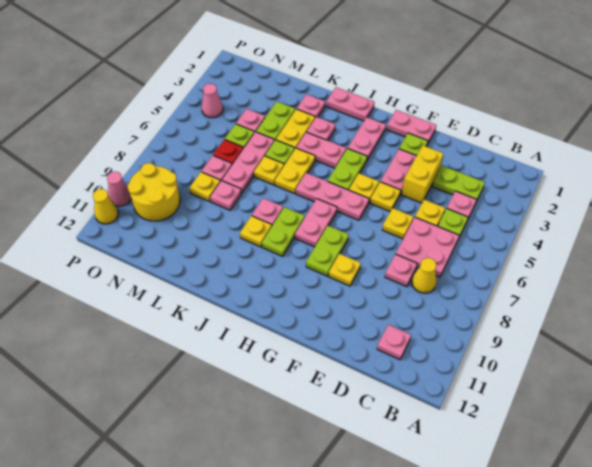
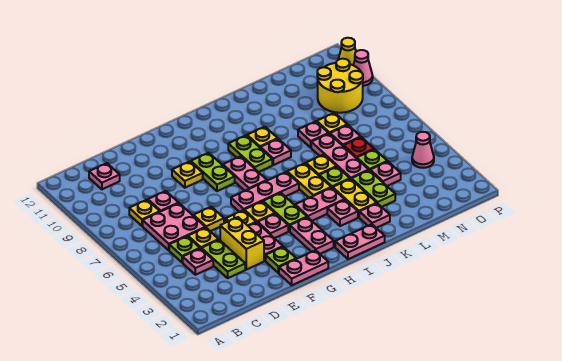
lime plate C3:D3 level 1 -> lime plate D3:D4 level 1
yellow cone C8 level 1 -> yellow plate C8 level 1
none -> pink plate G4 level 1

